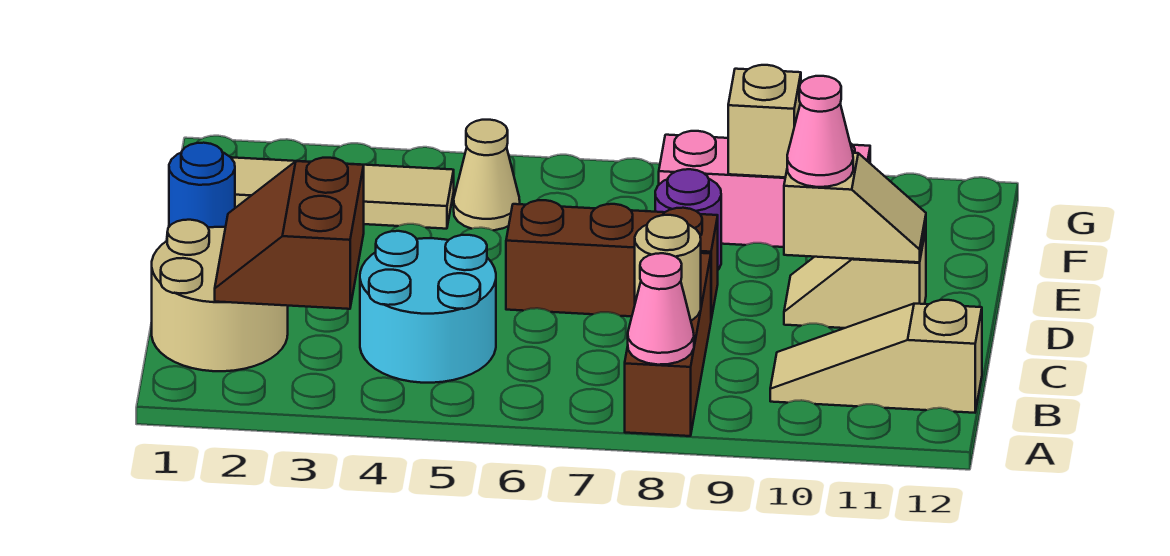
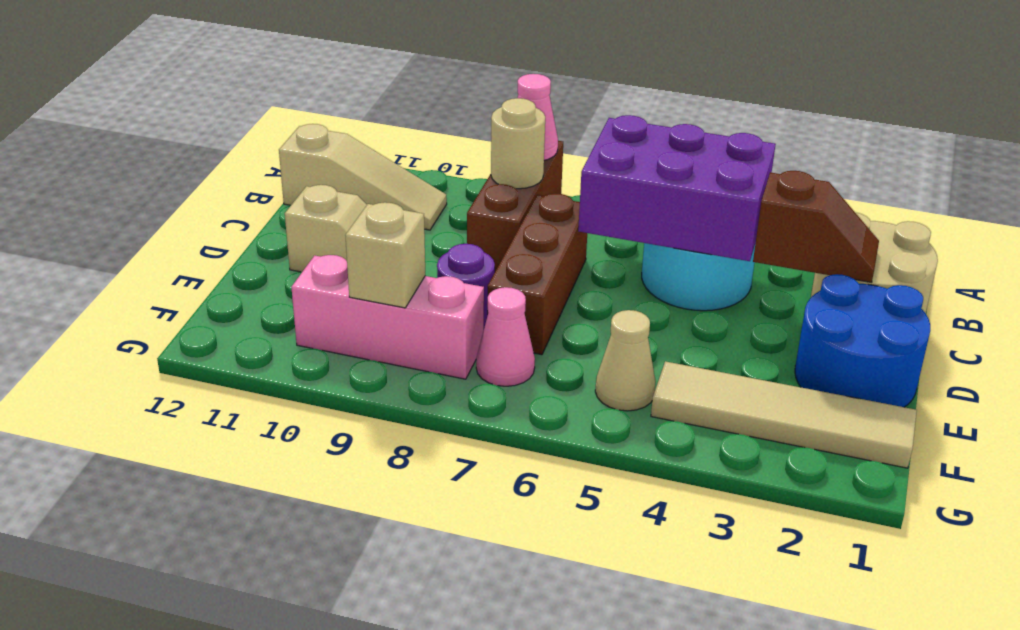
brown slope B2:C3 level 2 top 3 -> brown slope C2:C3 level 2 top 3
none -> purple brick B4:C6 level 2
brown brick D6:D8 level 1 -> brown brick C7:E7 level 1
tan slope D10:D11 level 2 top 10 -> none
pink cone D10 level 3 -> pink cone F7 level 1
blue round brick E1 level 1 -> blue round brick D1:E2 level 1

